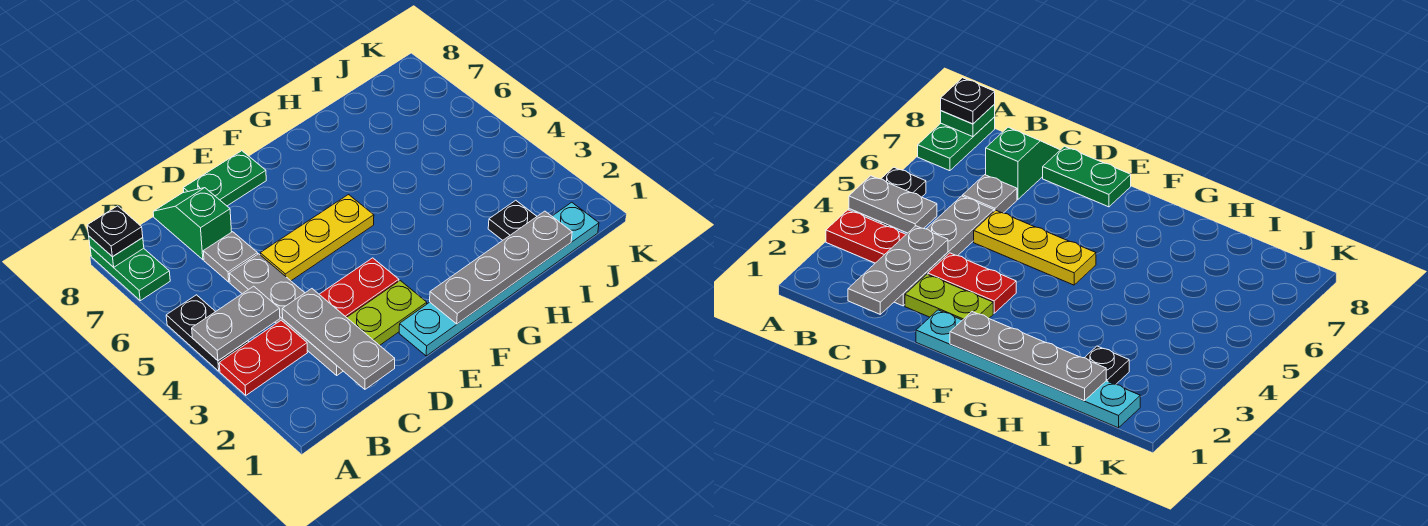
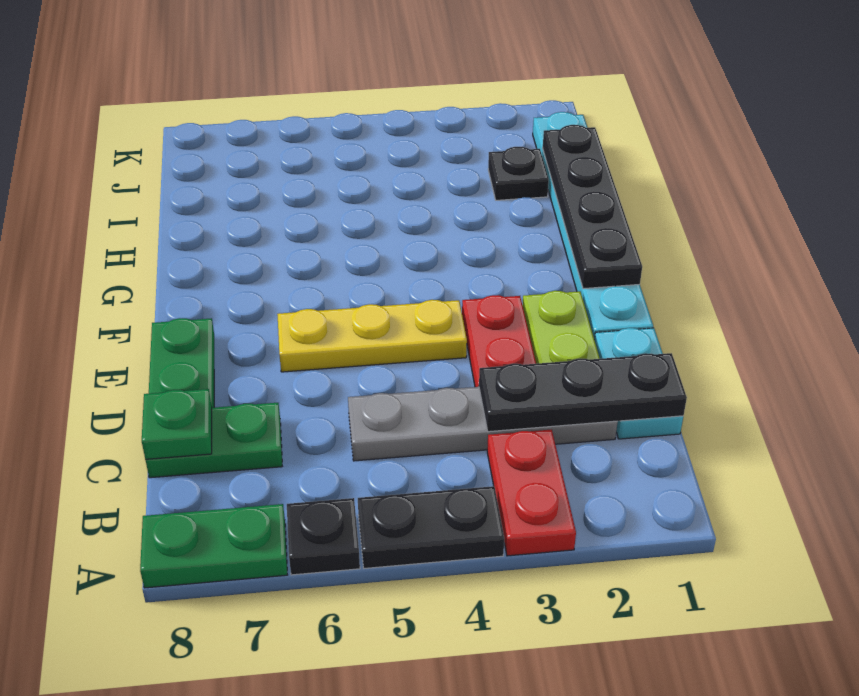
grey plate A4:B4 level 2 -> none
green plate A8 level 2 -> green plate C8 level 2
black plate A8 level 3 -> black plate A6 level 1
none -> cyan plate C1:D1 level 1
grey plate C1:C3 level 2 -> black plate C1:C3 level 2
grey plate C6 level 1 -> none
green slope C7:C8 level 1 top 7 -> green plate C7:C8 level 1
yellow plate D5:F5 level 1 -> yellow plate E4:E6 level 1
grey plate F1:I1 level 2 -> black plate F1:I1 level 2

